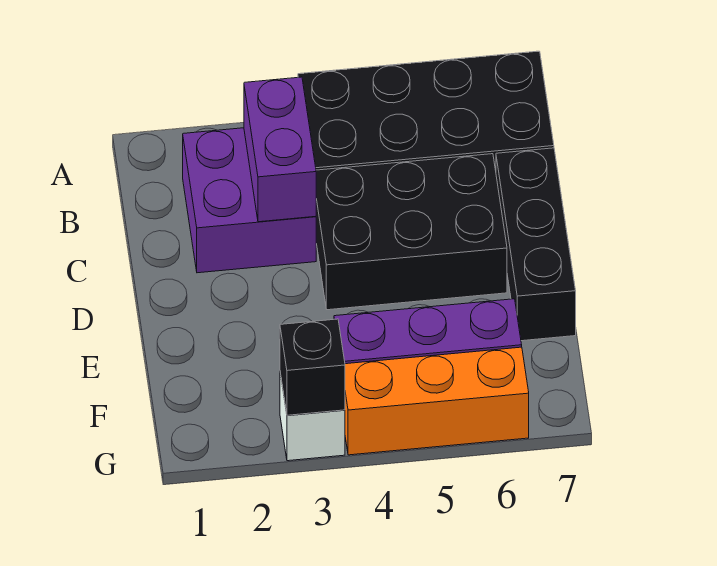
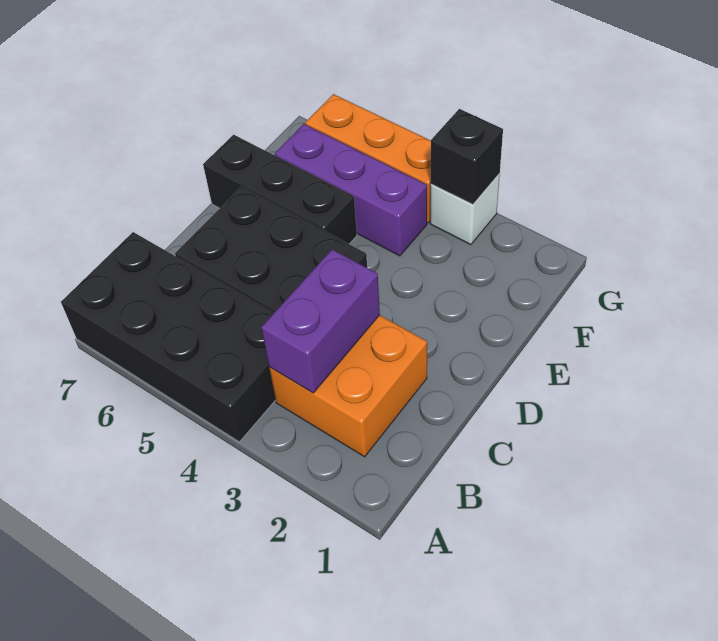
purple brick B2:C3 level 1 -> orange brick B2:C3 level 1
black brick C7:E7 level 1 -> black brick E5:E7 level 1

